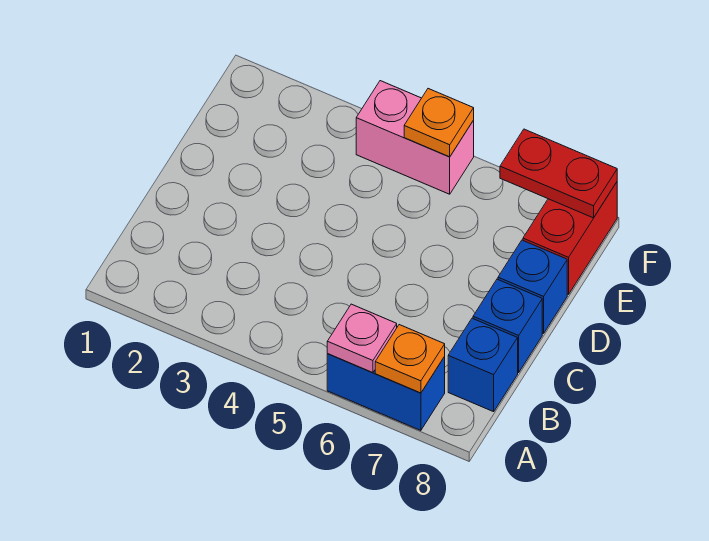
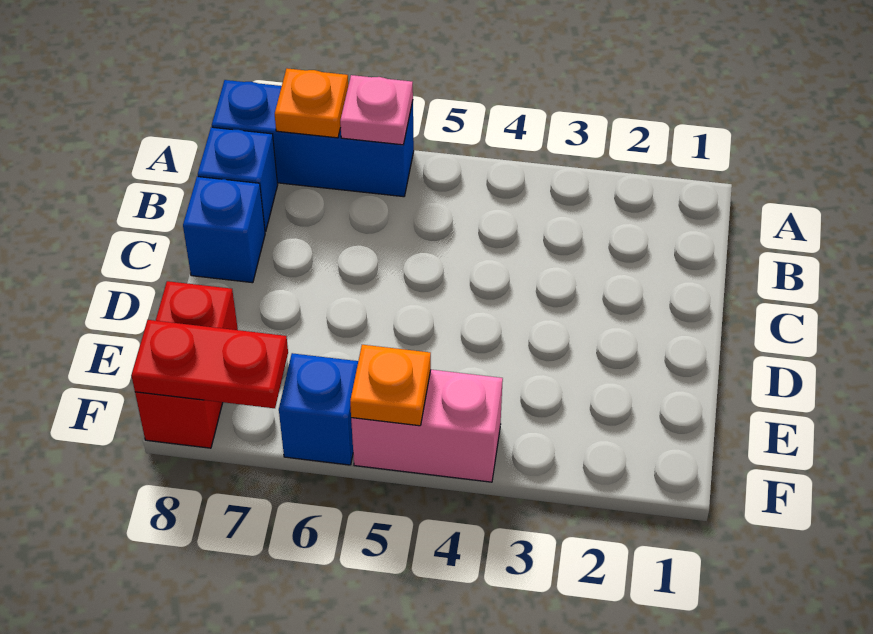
blue brick A6:A7 level 1 -> blue brick A6:A8 level 1
blue brick D8 level 1 -> blue brick F6 level 1

